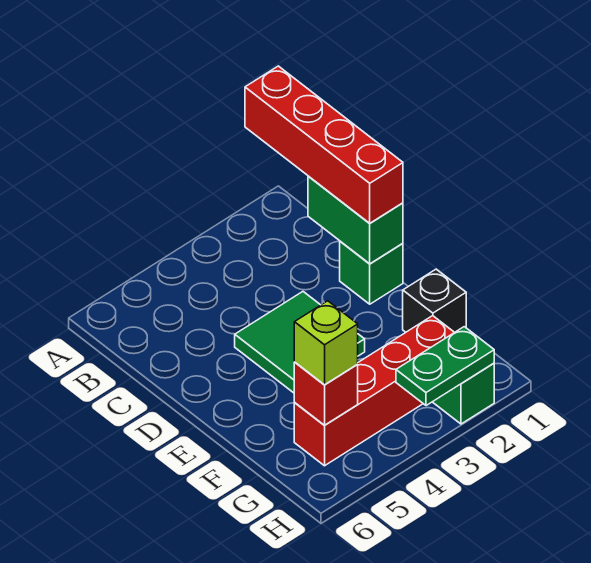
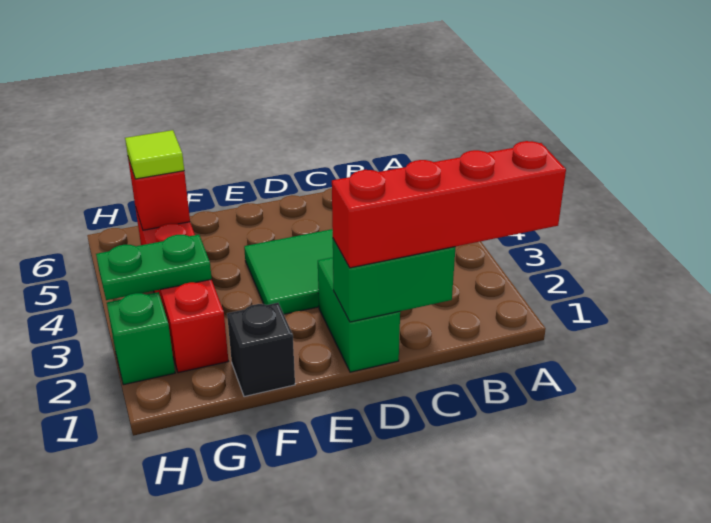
green brick D1 level 1 -> green brick D1:D2 level 1
lime brick G5 level 3 -> lime tile G5 level 3
green plate H2:H3 level 2 -> green plate G3:H3 level 2

